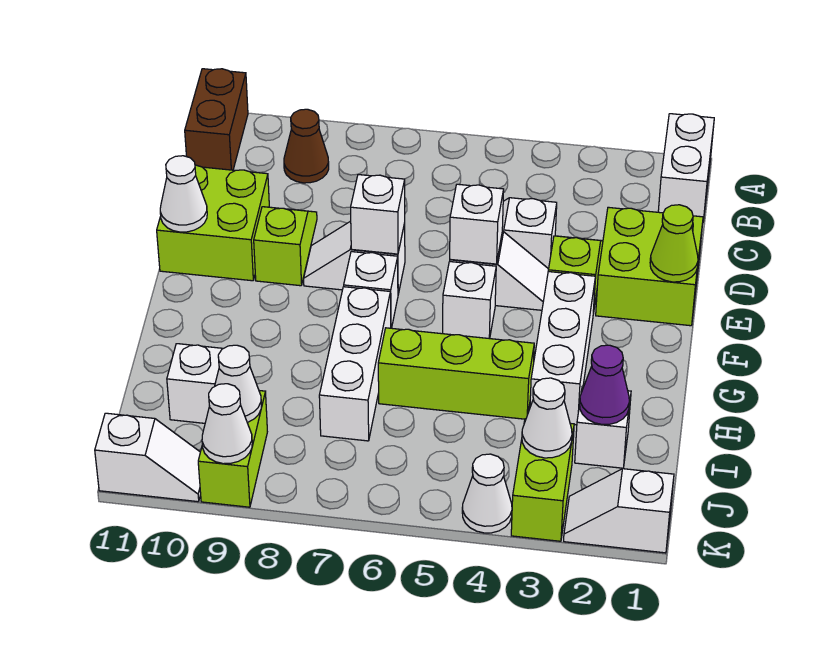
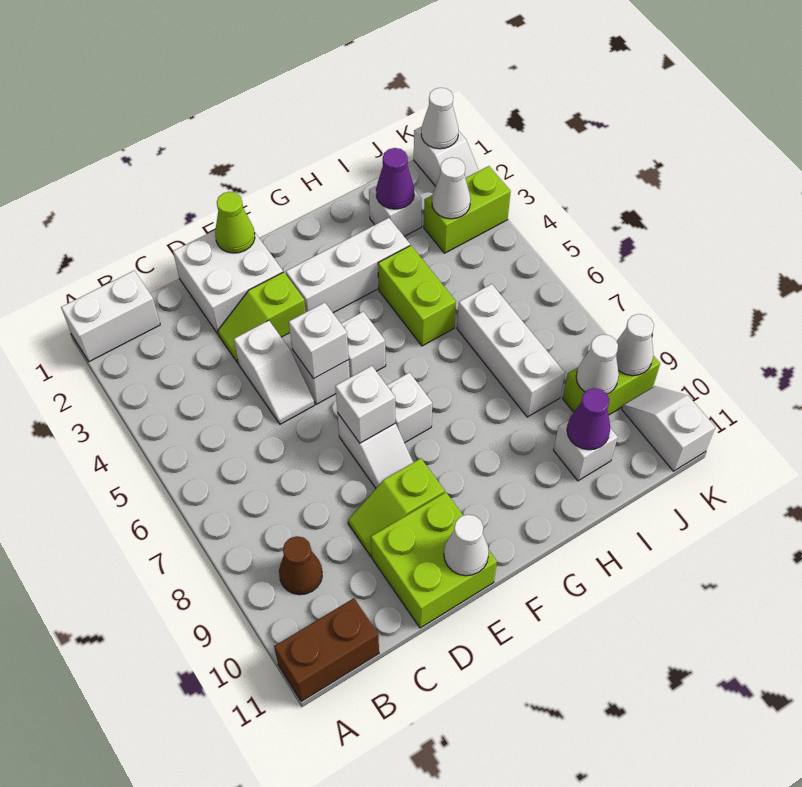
lime brick D1:E2 level 1 -> white brick D1:E2 level 1
white brick G7:I7 level 1 -> white brick I6:I8 level 1
lime brick H4:H6 level 1 -> lime brick H4:H5 level 1
none -> purple cone I10 level 2
white cone K4 level 1 -> white cone K1 level 2

